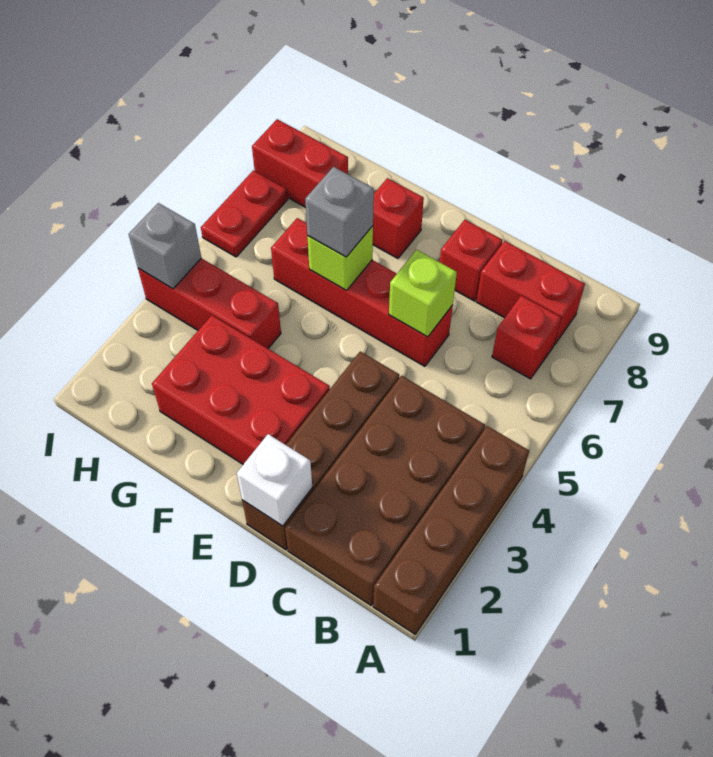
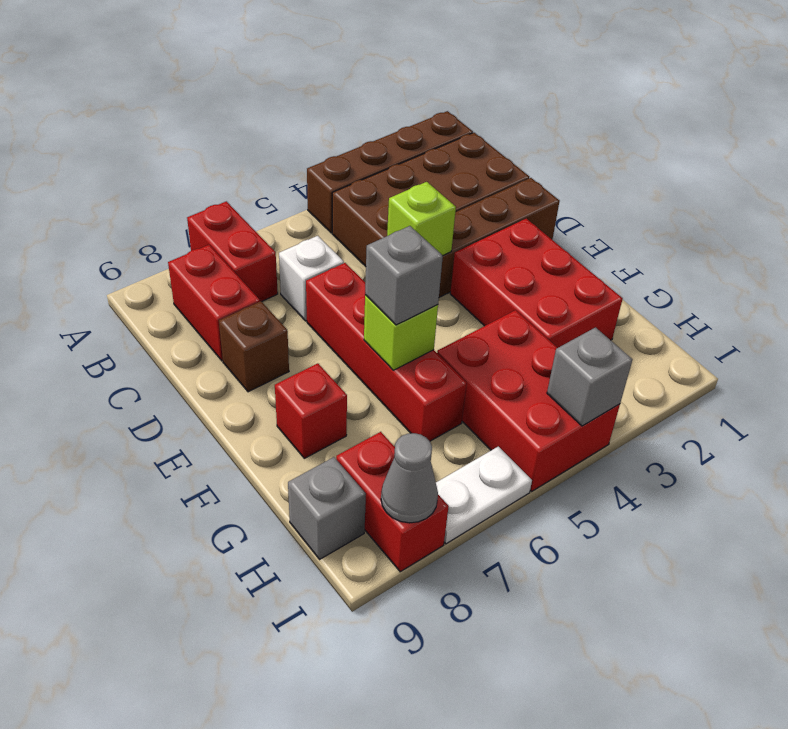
red brick B7 level 1 -> red brick A7:B7 level 1
white brick D1 level 2 -> white brick C6 level 1
lime brick D6 level 2 -> lime brick D4 level 2
red brick D8 level 1 -> brown brick D8 level 1
red brick G4:I4 level 1 -> red brick G4:I5 level 1
none -> grey brick H9 level 1
red plate I6:I7 level 1 -> white plate I6:I7 level 1
none -> grey cone I8 level 2

